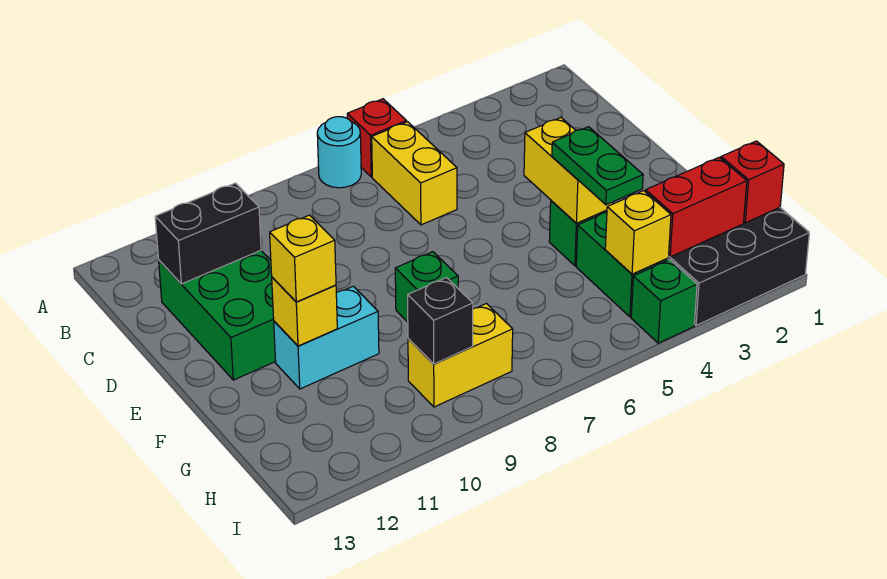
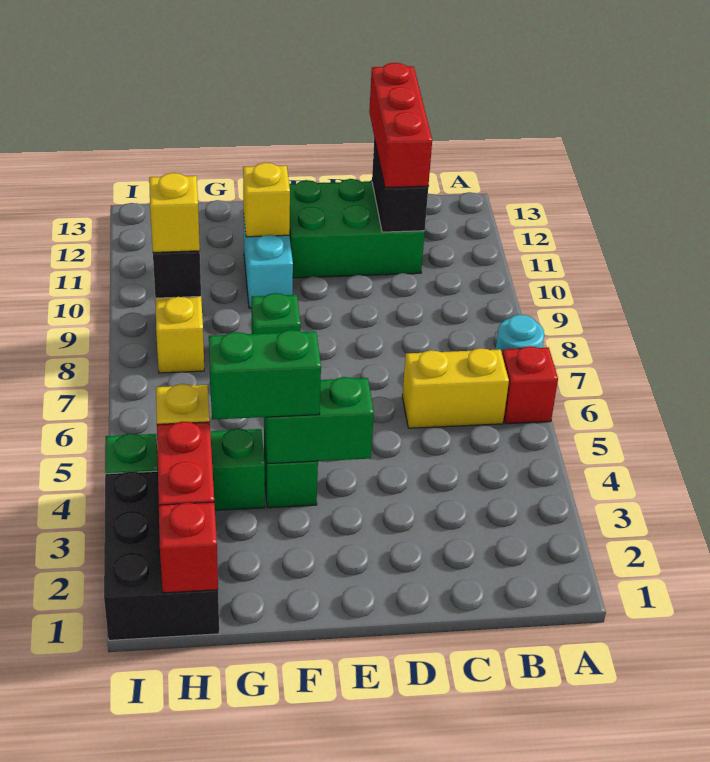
none -> red brick C11:C13 level 3
yellow brick E4:F4 level 2 -> green brick E4:F4 level 2
green plate F4:G4 level 3 -> green brick F4:G4 level 3
yellow brick F11 level 3 -> yellow brick H9 level 3

